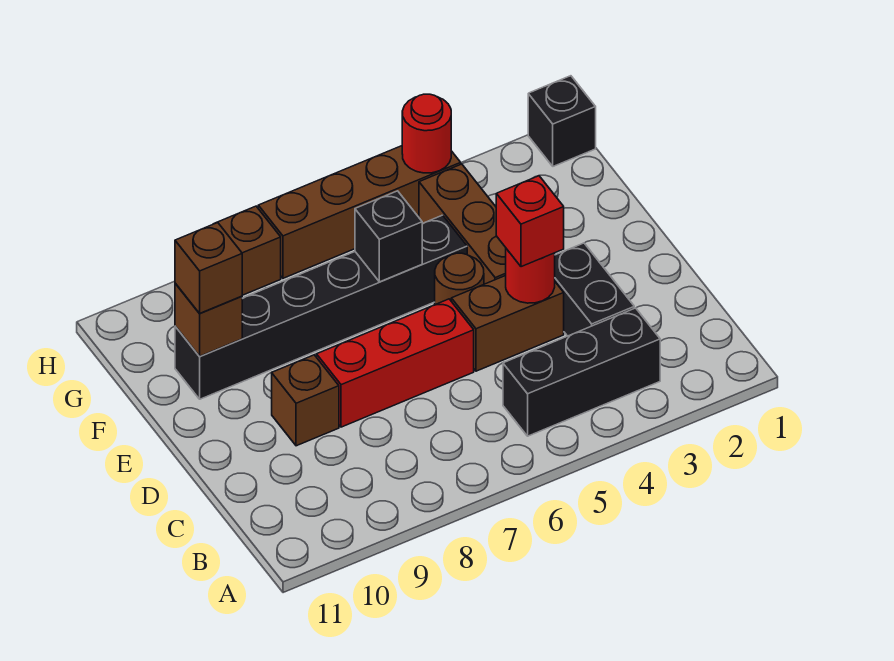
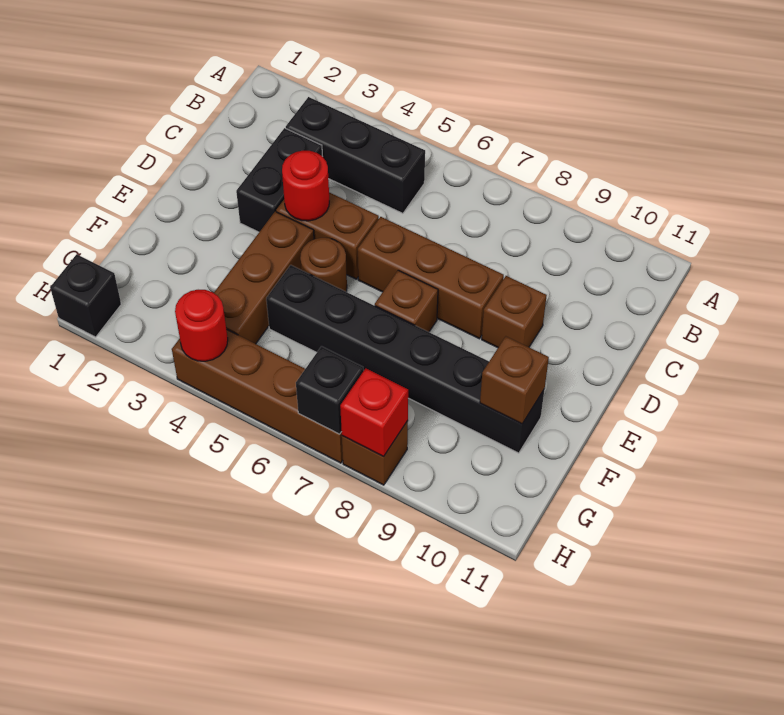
red brick D4 level 3 -> red brick H8 level 2
red brick D6:D8 level 1 -> brown brick D6:D8 level 1
black brick F6 level 2 -> black brick H7 level 2
brown brick F10 level 3 -> brown brick E7 level 1

